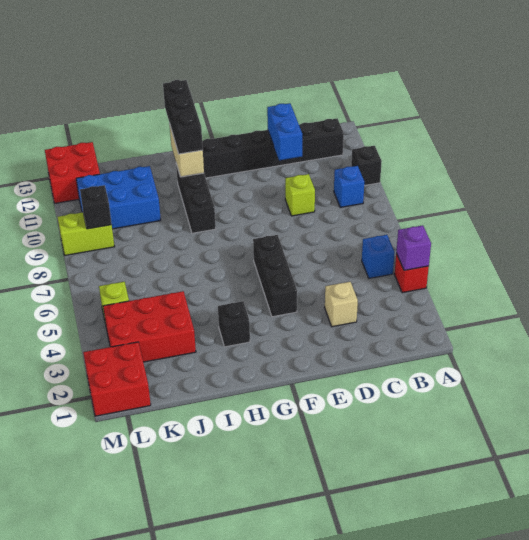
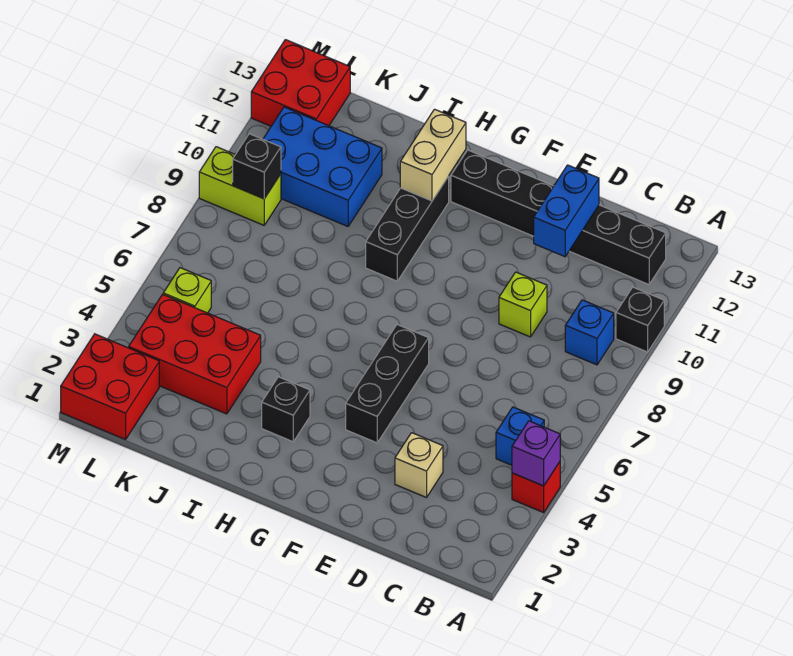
black brick H11:H13 level 3 -> none

